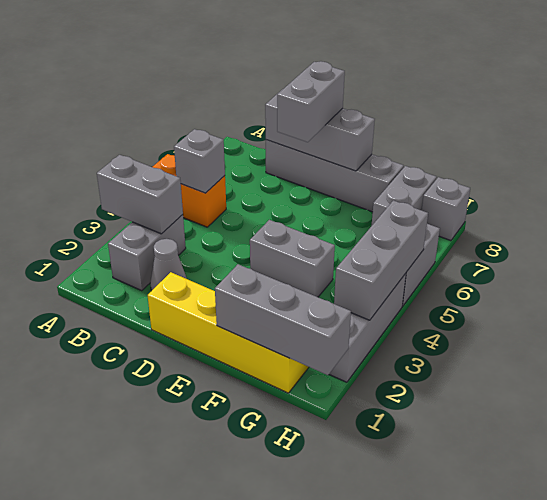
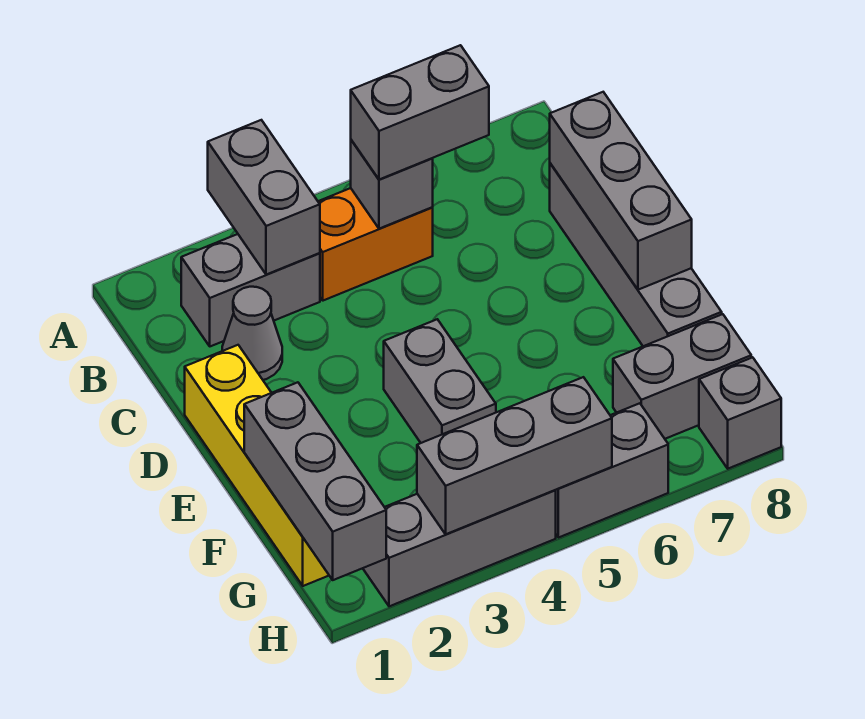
orange brick A5:B5 level 1 -> orange brick B4:B5 level 1
grey brick D7:D8 level 3 -> grey brick B5:B6 level 3

